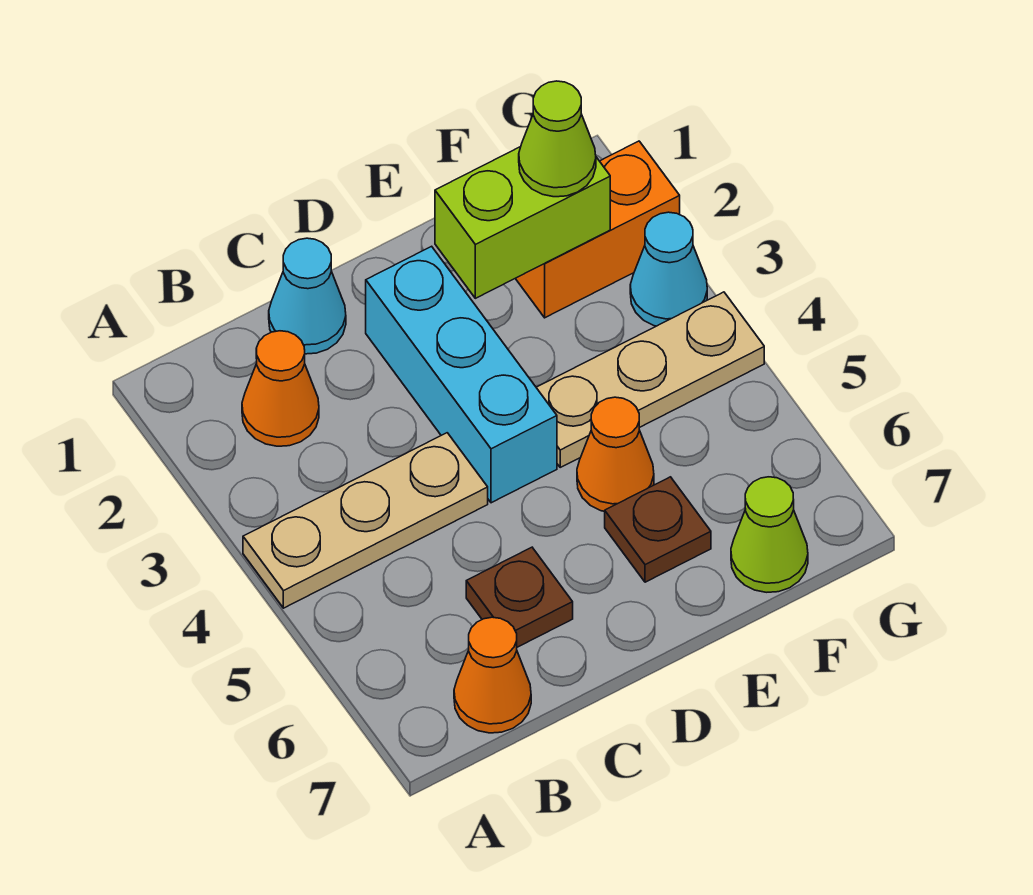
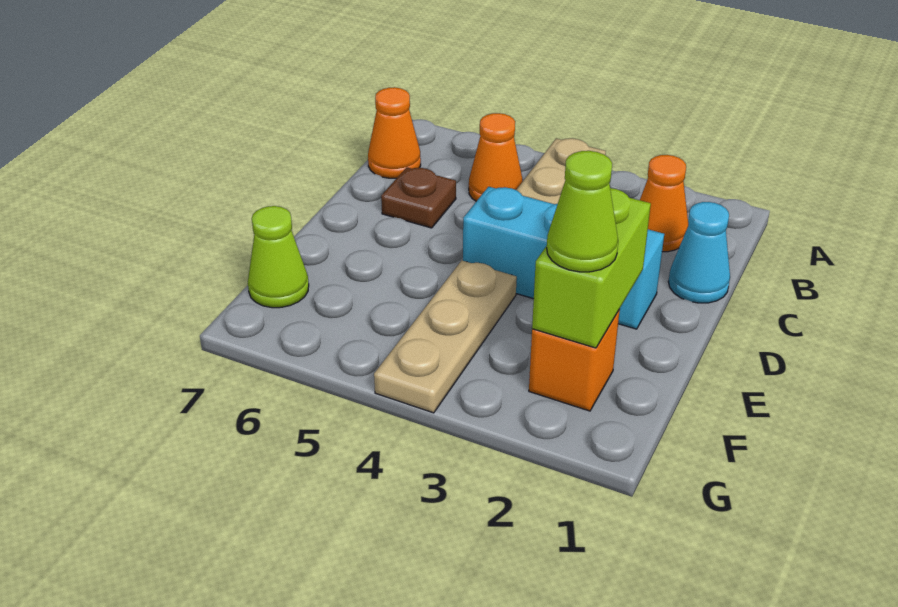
orange cone E5 level 1 -> orange cone B5 level 1
brown plate E6 level 1 -> none
orange brick F2:G2 level 1 -> orange brick F2 level 1
cyan cone G3 level 1 -> none

